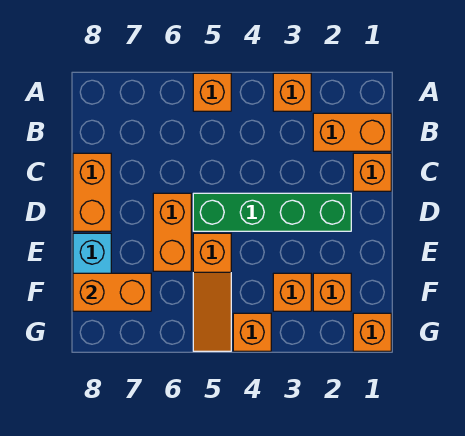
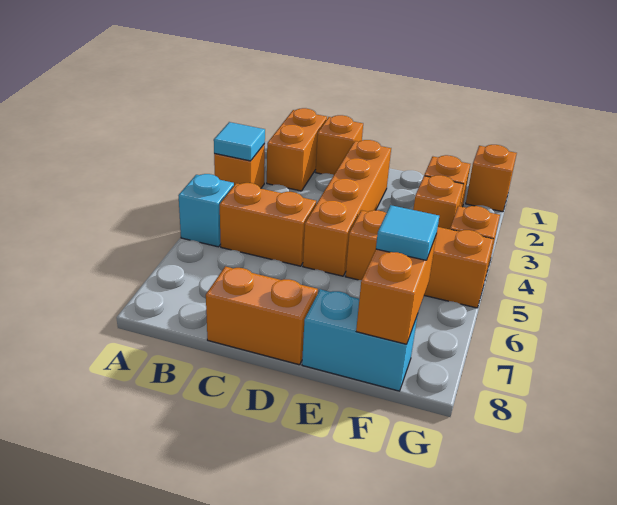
none -> cyan tile A3 level 2
orange brick A5 level 1 -> cyan brick A5 level 1
green brick D2:D5 level 1 -> orange brick D2:D5 level 1
orange brick D6:E6 level 1 -> orange brick B5:C5 level 1
orange slope E5:G5 level 1 top E -> orange brick E5:G5 level 1
none -> cyan tile F7 level 3

